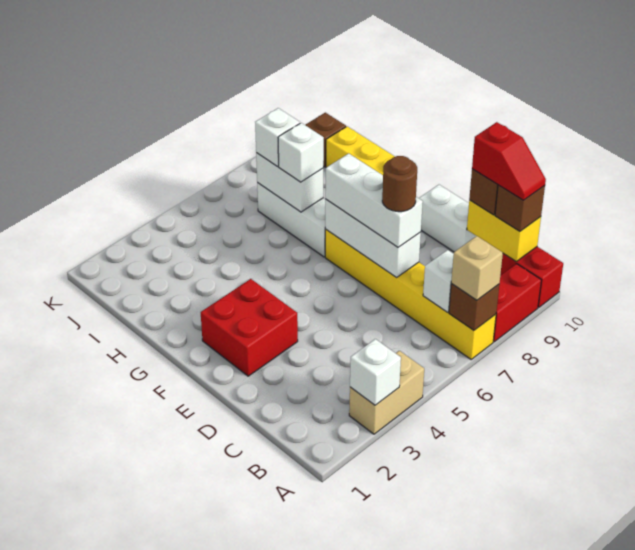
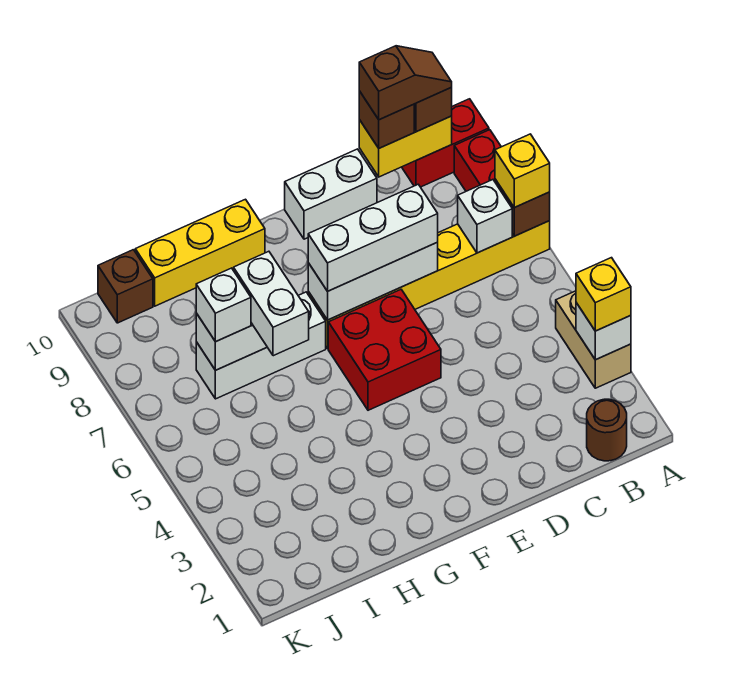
none -> yellow brick A3 level 3
tan brick A7 level 3 -> yellow brick A7 level 3
red slope B10:C10 level 4 top C -> brown slope B10:C10 level 4 top C
brown round brick D7 level 4 -> brown round brick B1 level 1
red brick E2:F3 level 1 -> red brick E5:F6 level 1
white brick H7 level 3 -> white brick H6:H7 level 3

